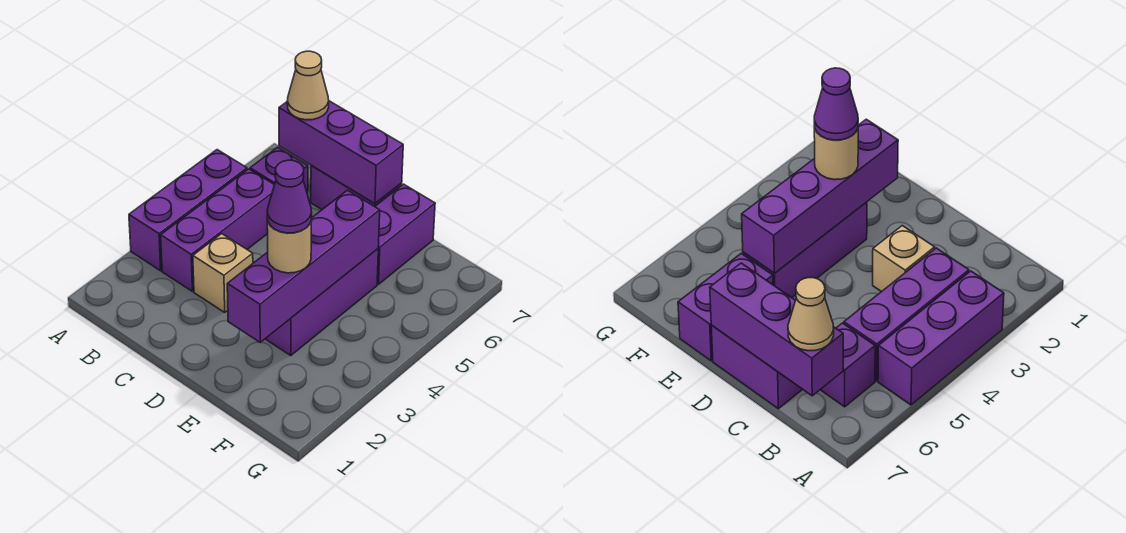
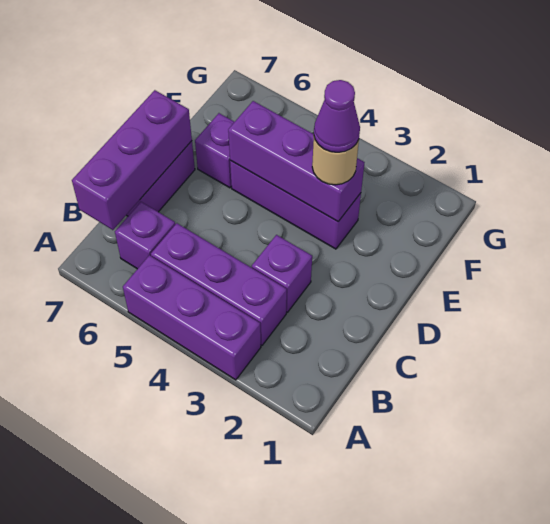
tan cone B7 level 3 -> none
tan brick C3 level 1 -> purple brick C3 level 1
purple brick E2:E5 level 2 -> purple brick E3:E5 level 2
purple brick E6:E7 level 1 -> purple brick E6 level 1

